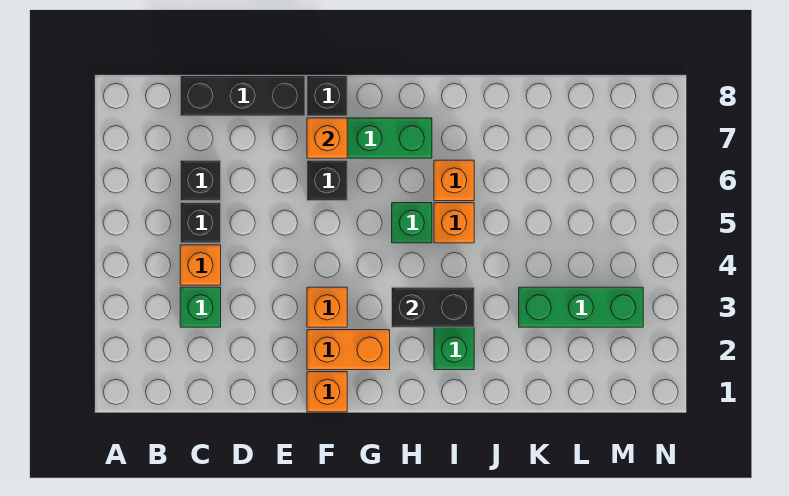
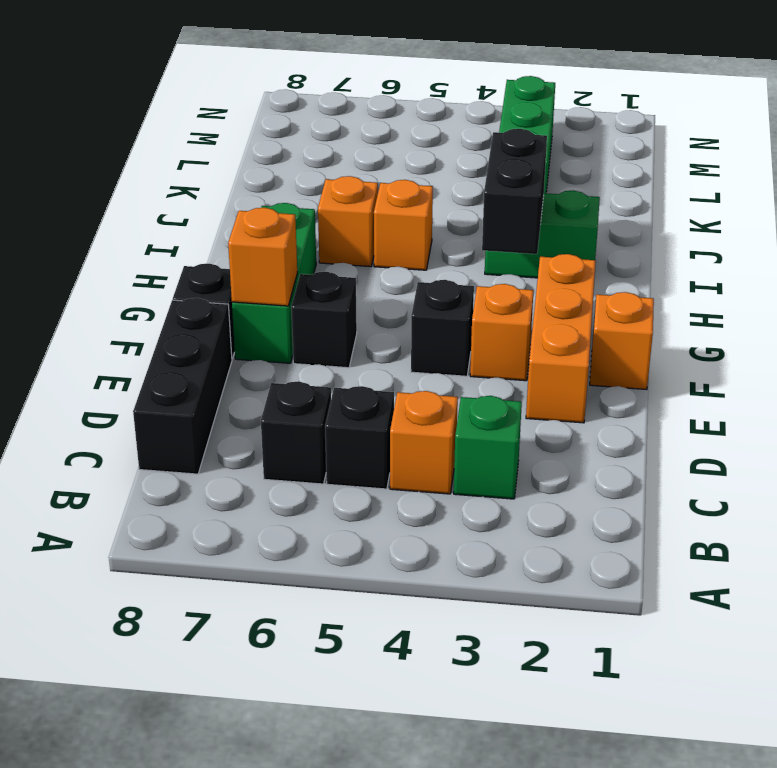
orange brick F2:G2 level 1 -> orange brick E2:G2 level 1
none -> black brick F4 level 1
green brick H5 level 1 -> none

